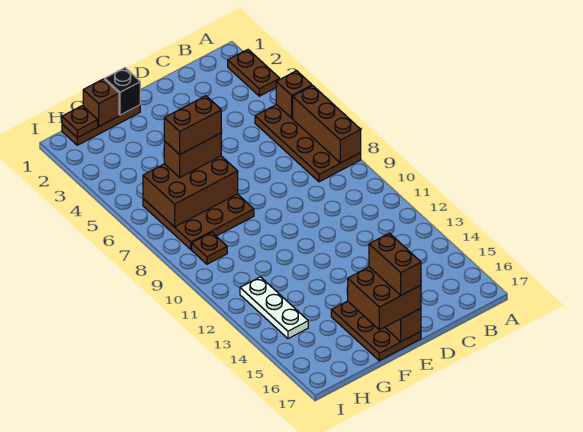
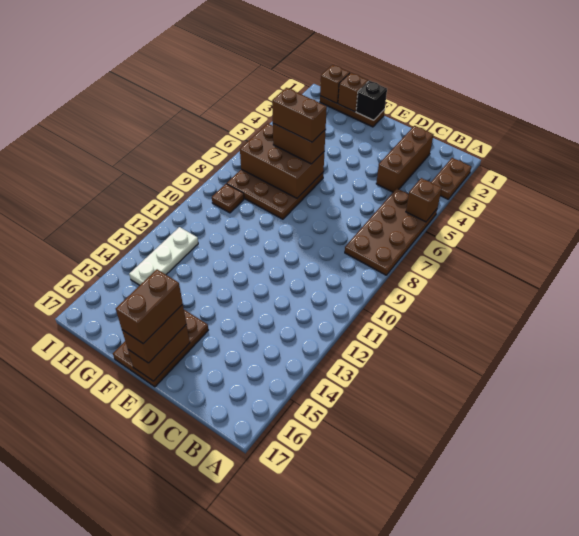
brown brick A6:A8 level 2 -> brown brick C2:C4 level 1
brown brick E16:F17 level 3 -> brown brick E16:E17 level 3
brown plate H1 level 2 -> brown brick H1 level 2

